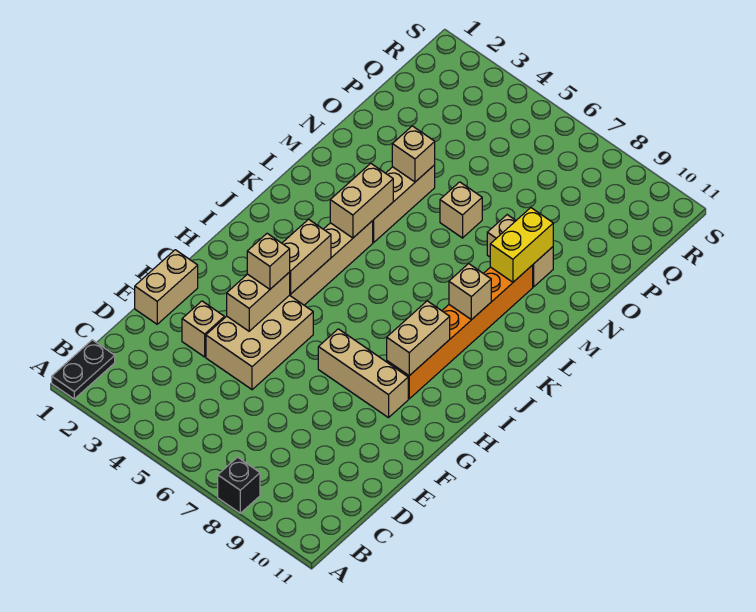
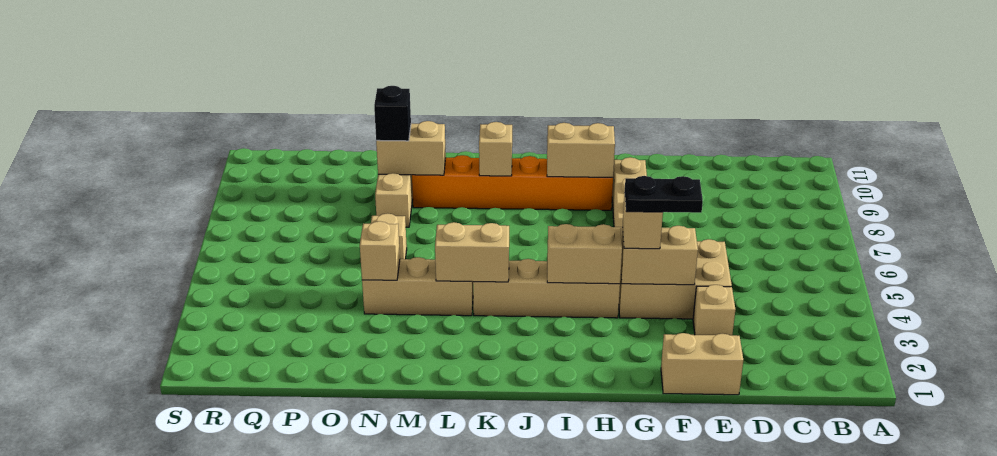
black plate A1:B1 level 1 -> black plate F4:G4 level 4
black brick A8 level 1 -> black brick N9 level 3
yellow brick M9:N9 level 2 -> tan brick M9:N9 level 2

